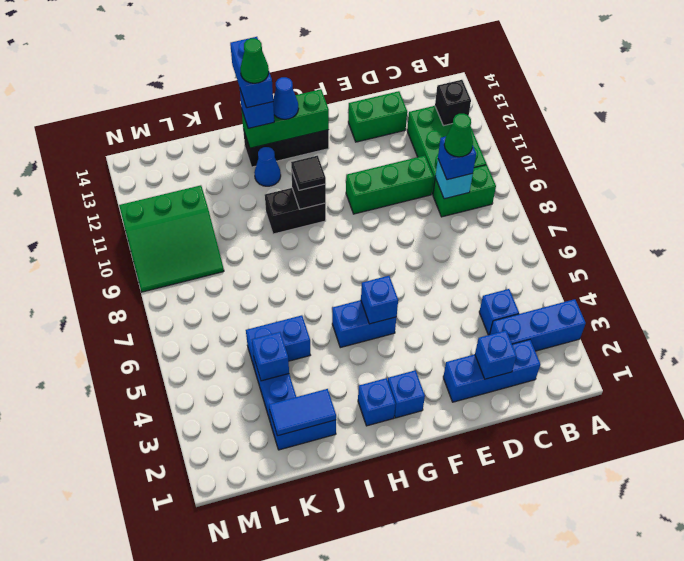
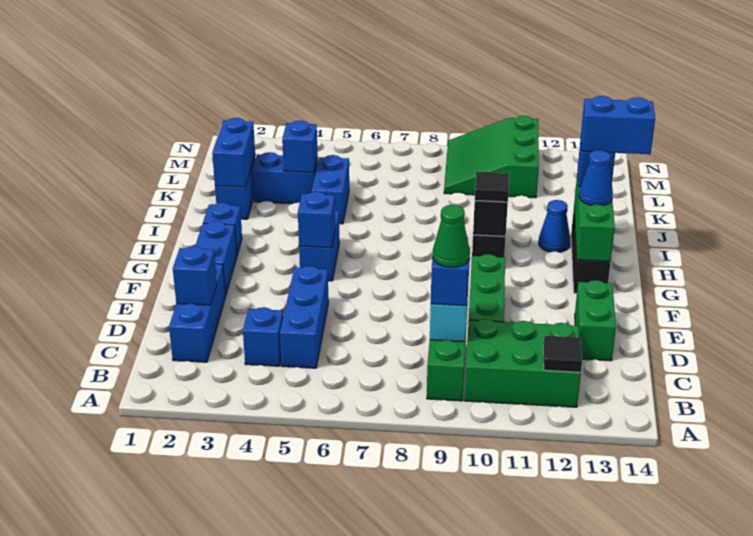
blue brick A3:C3 level 1 -> blue brick C5:E5 level 1
black brick B12 level 2 -> black tile B12 level 2
blue brick G2 level 1 -> blue brick F2:G2 level 1
green cone I13 level 5 -> none
blue tile J2:K2 level 2 -> blue brick J2:K2 level 2

